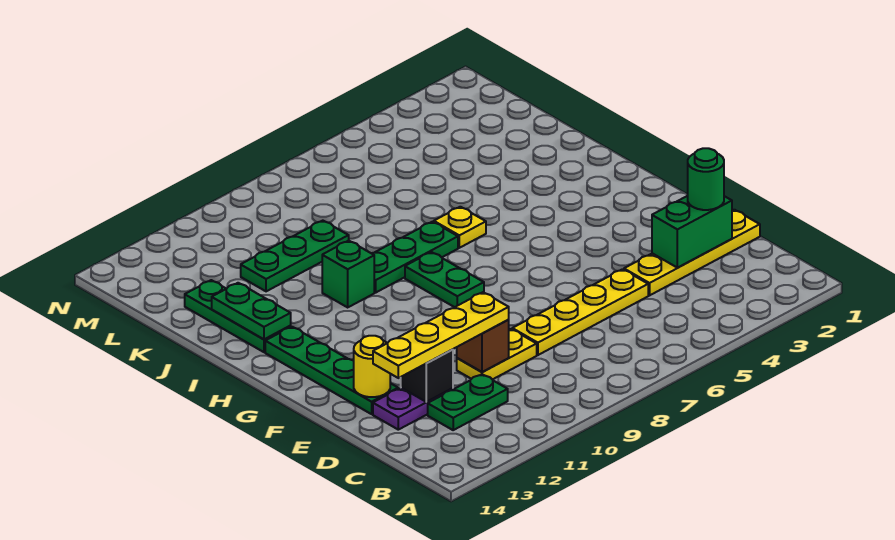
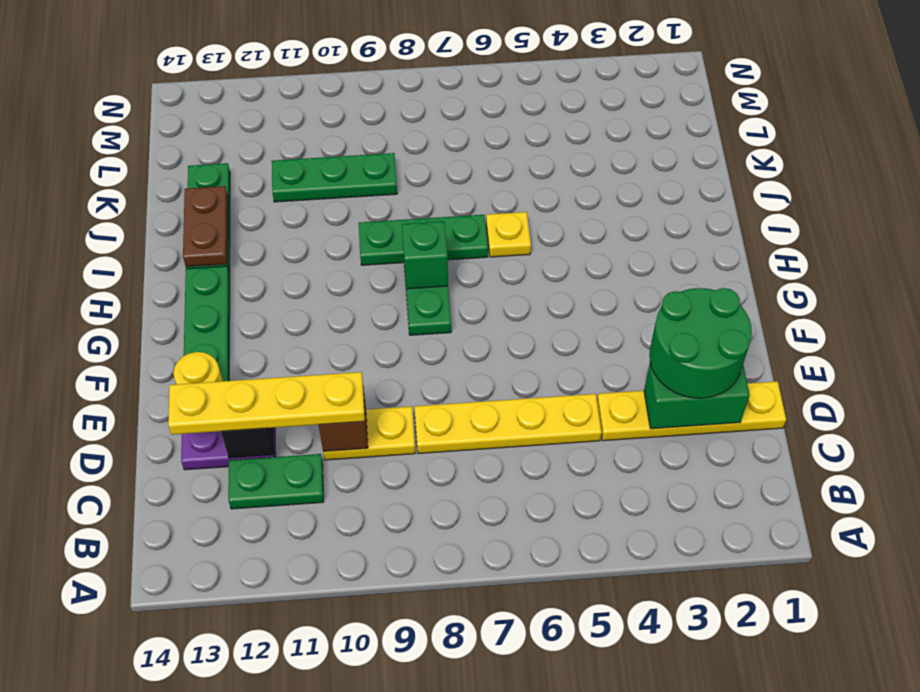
green round brick D2 level 3 -> green round brick D2:E3 level 3
green brick I10 level 1 -> green brick H8 level 2
green plate I13:J13 level 2 -> brown plate I13:J13 level 2

